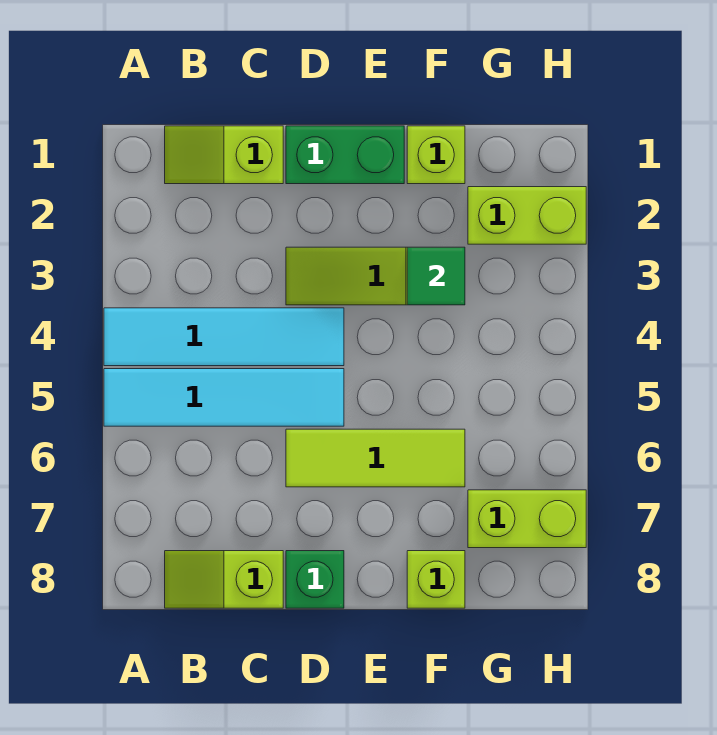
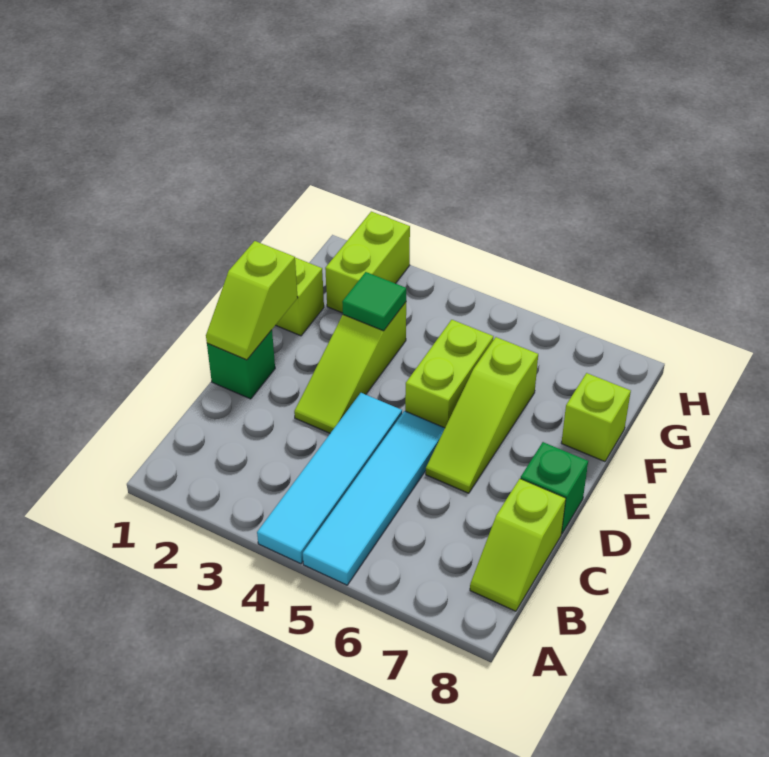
lime slope B1:C1 level 1 top C -> lime slope D1:E1 level 2 top E
green brick D1:E1 level 1 -> green brick D1 level 1
lime tile D6:F6 level 1 -> lime slope D6:F6 level 1 top F
lime brick G7:H7 level 1 -> lime brick E5:F5 level 1

